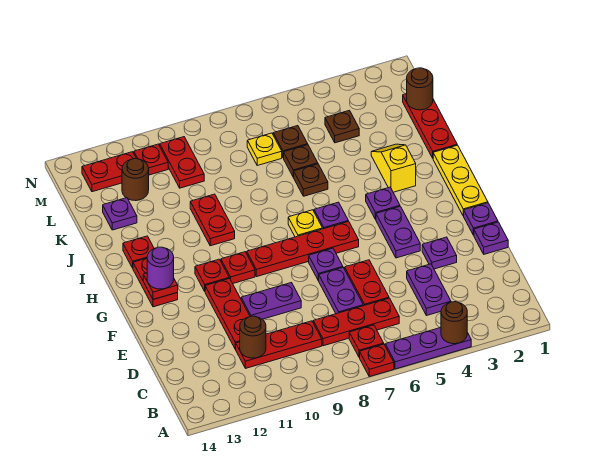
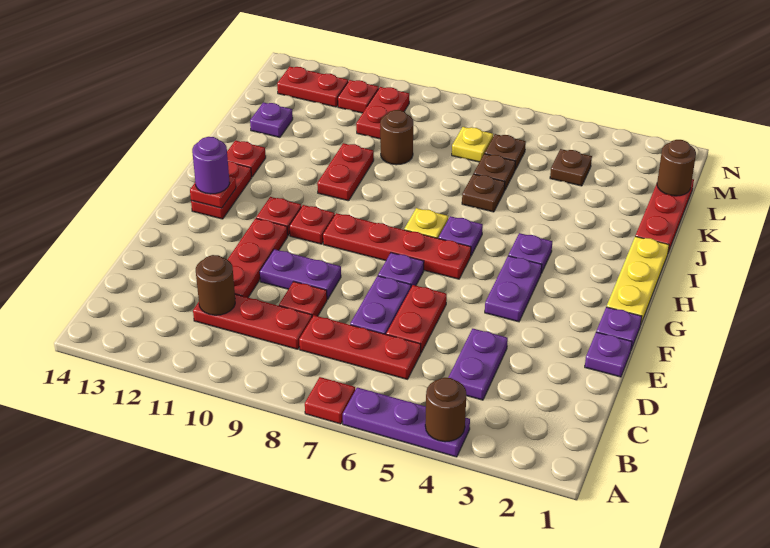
red plate B7 level 1 -> red plate D9 level 1
purple plate E3 level 1 -> none
yellow slope I3:J3 level 1 top I -> none
brown round brick L12 level 1 -> brown round brick K9 level 1

